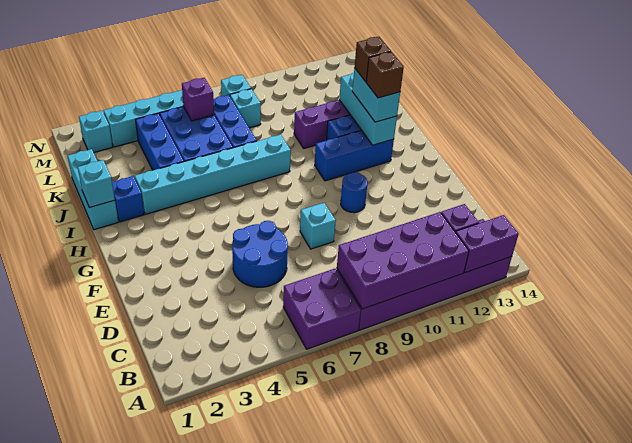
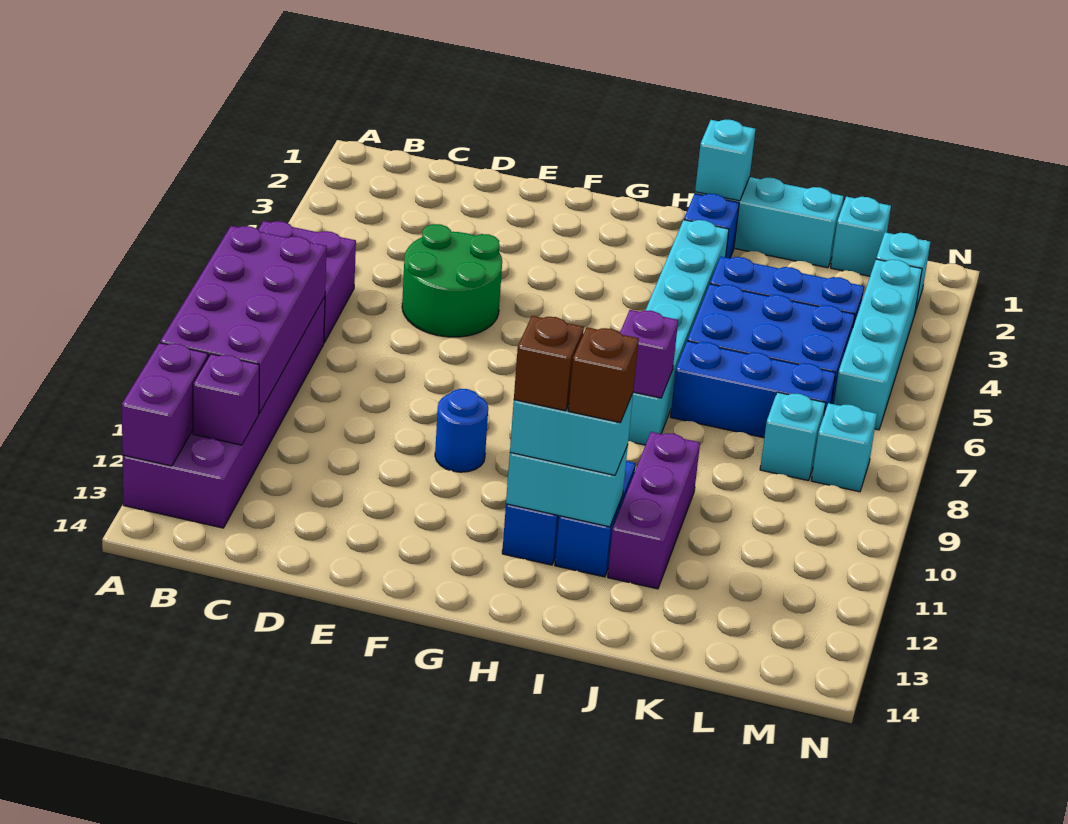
blue round brick D5:E6 level 1 -> green round brick D5:E6 level 1
cyan brick E8 level 1 -> cyan brick L1 level 1
cyan brick H12:J12 level 2 -> cyan brick H12:I12 level 2
purple brick L6 level 2 -> purple brick I8 level 2

